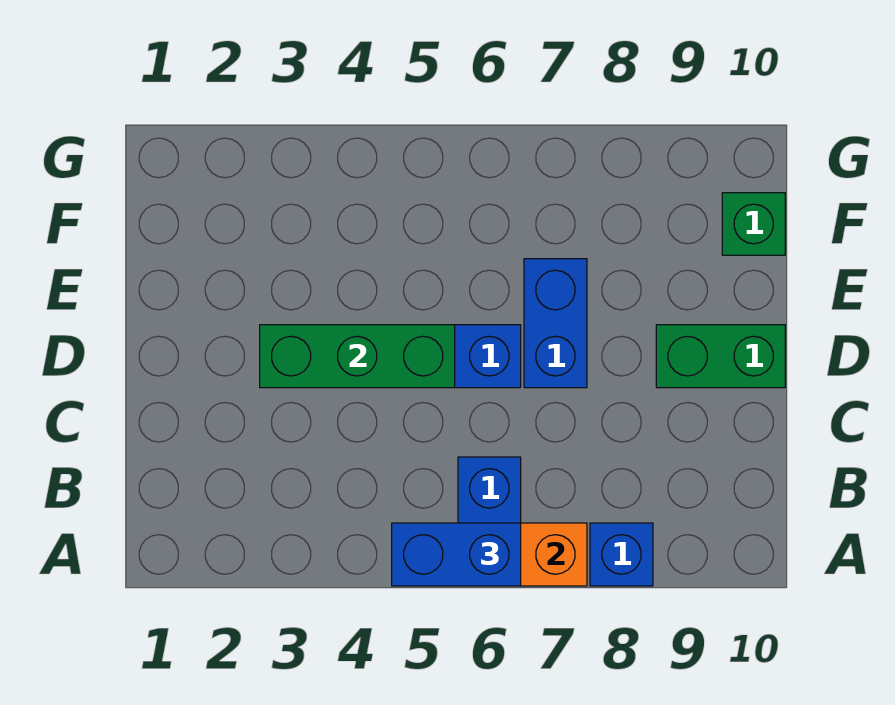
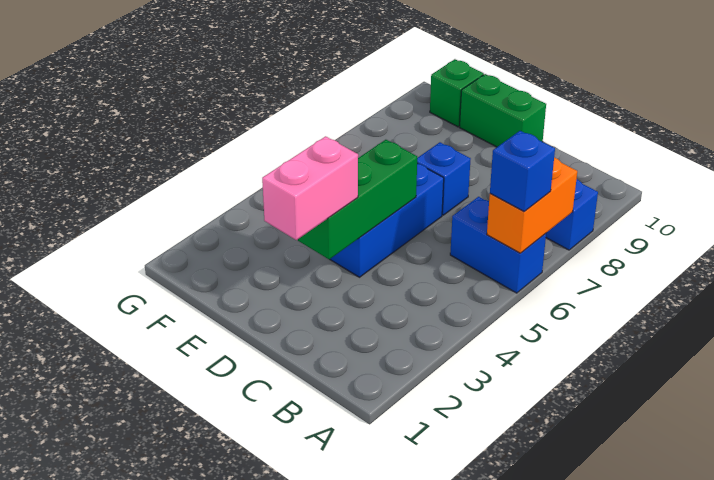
blue brick A5:A6 level 3 -> blue brick A6 level 3
none -> pink brick D2:D3 level 3
blue brick D7:E7 level 1 -> blue brick D7 level 1
green brick D9:D10 level 1 -> green brick D10:E10 level 1

